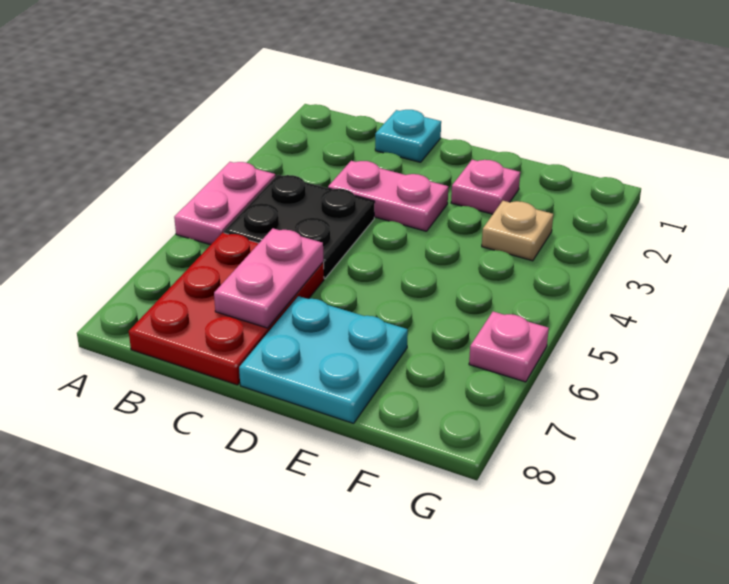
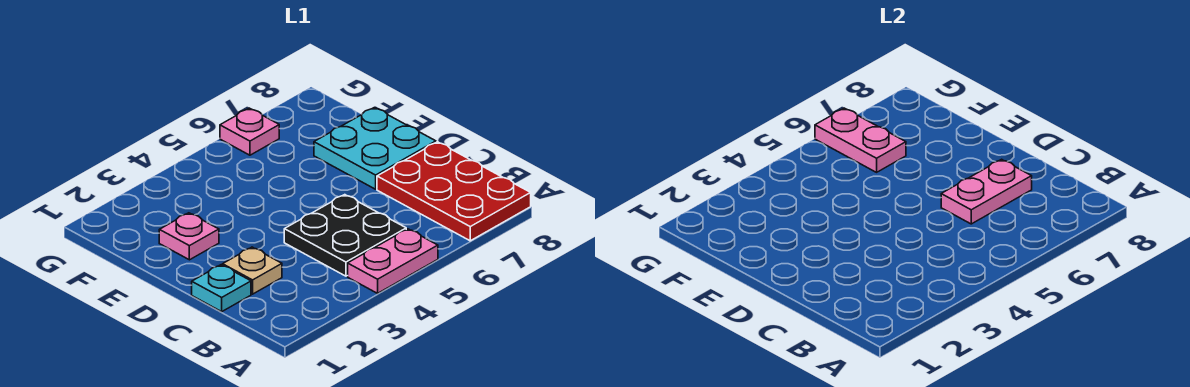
red plate B6:C8 level 1 -> red plate A7:C8 level 1
pink plate C3:D3 level 1 -> pink plate F6:G6 level 2
tan plate F3 level 1 -> tan plate C2 level 1

